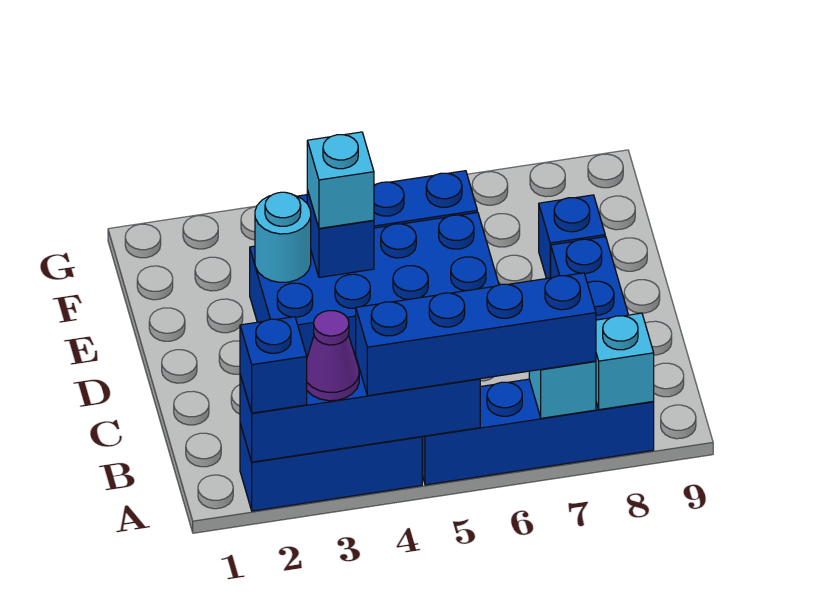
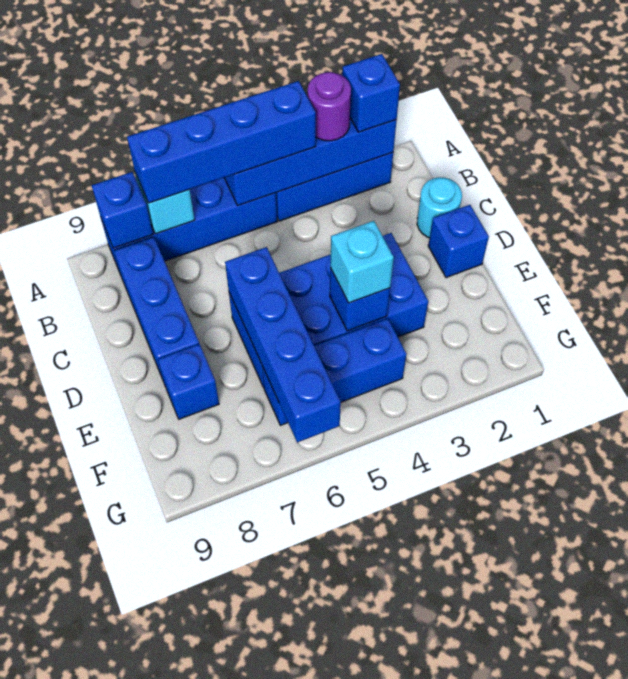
purple cone A3 level 3 -> purple round brick A3 level 3
cyan brick A8 level 2 -> blue brick A8 level 2
none -> blue brick D1 level 1
none -> blue brick D6:G6 level 2
cyan round brick E3 level 2 -> cyan round brick C1 level 1

